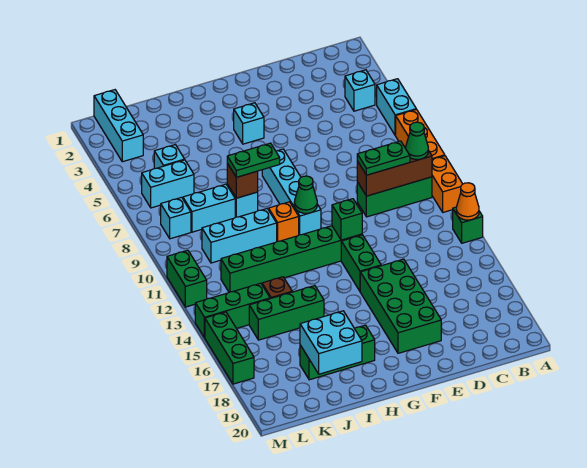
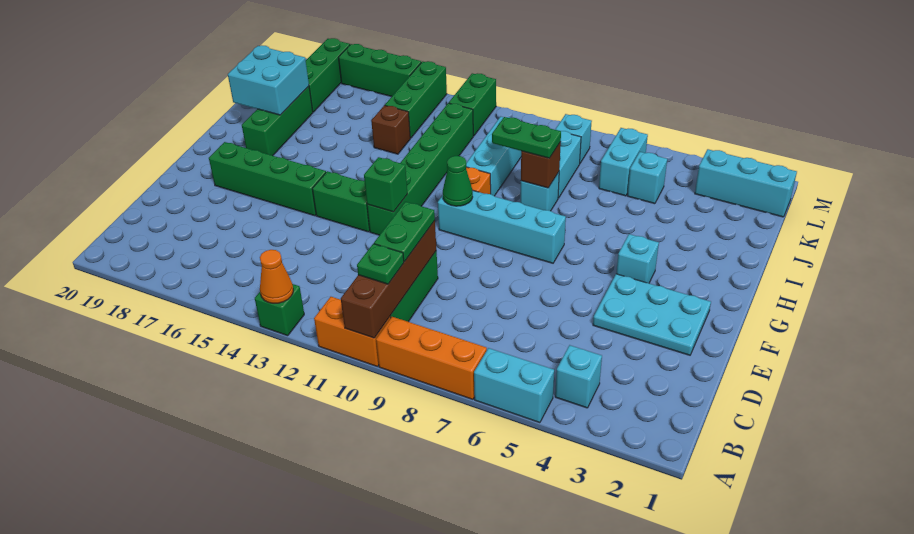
brown brick B10:D10 level 2 -> brown brick A10:D10 level 2
green cone B10 level 3 -> green plate B10 level 3
none -> cyan plate E2:F4 level 1
green brick E15:F18 level 1 -> green brick F15:F18 level 1
green plate H8:I8 level 3 -> green plate I8:I9 level 3
green brick I15:K15 level 1 -> green brick K18:M18 level 1
green brick M11:M12 level 1 -> green brick L12:M12 level 1

